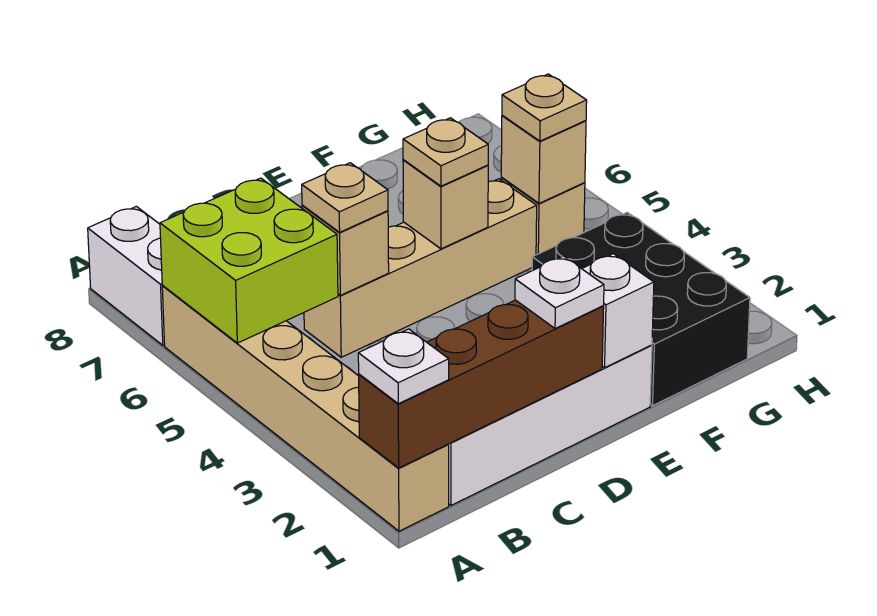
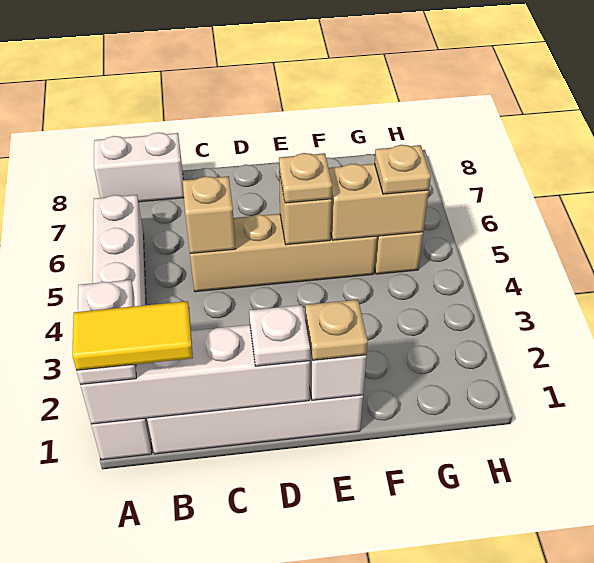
tan brick A1:A6 level 1 -> white brick A1:A6 level 1
brown brick A1:D1 level 2 -> white brick A1:D1 level 2
white plate A1 level 3 -> white plate A1:A2 level 3
none -> yellow tile A1:B1 level 4
lime brick A5:B6 level 2 -> none
white brick A7:A8 level 1 -> white brick A8:B8 level 1
tan plate C5 level 3 -> tan plate E1 level 3
black brick F1:G3 level 1 -> none
tan brick G5 level 2 -> tan brick F5:G5 level 2

